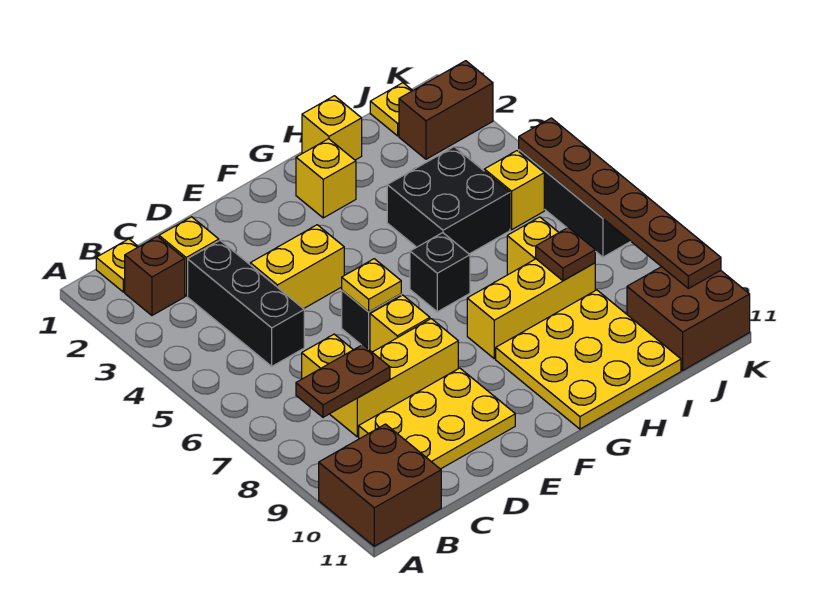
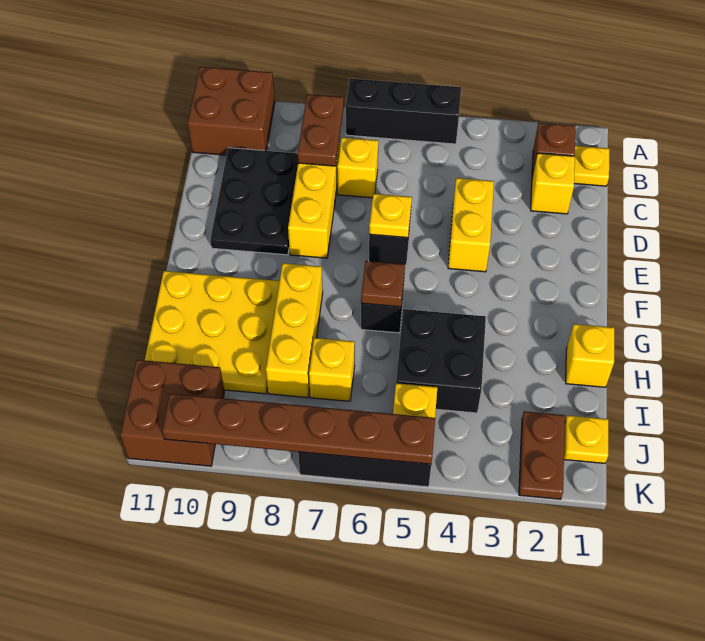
black brick C3:C5 level 1 -> black brick A5:A7 level 1
yellow plate C9:E10 level 1 -> black plate C9:E10 level 1
yellow brick E7 level 1 -> none
yellow brick G2 level 1 -> none
brown plate I8 level 2 -> brown plate G6 level 2
brown brick J2:K2 level 1 -> brown plate J2:K2 level 1

